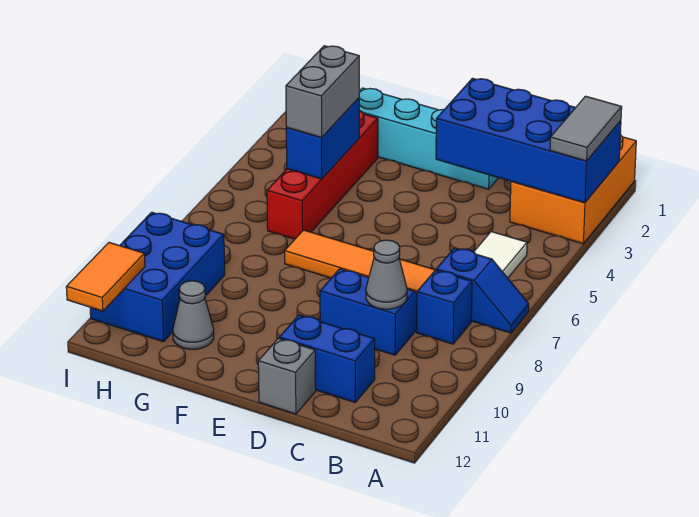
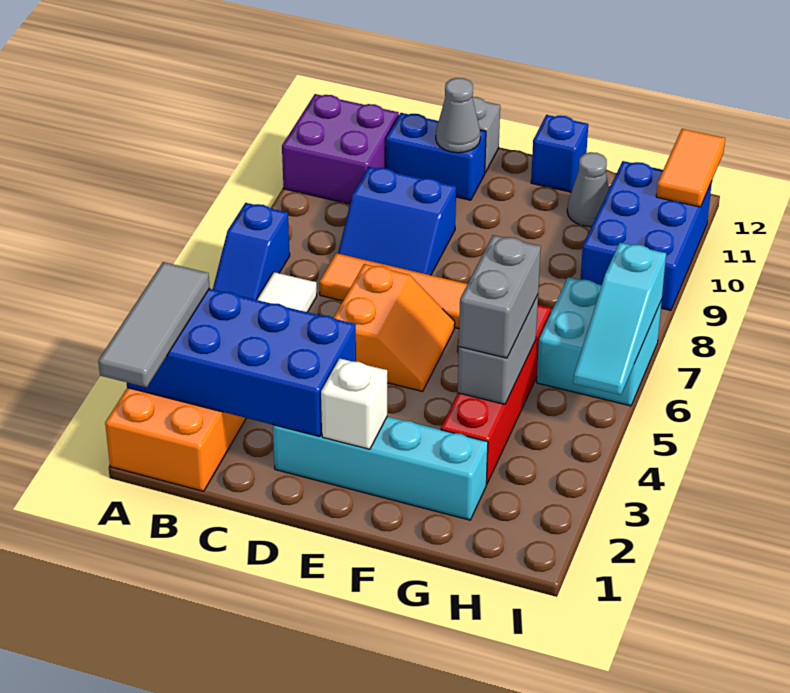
grey tile A2:A3 level 3 -> grey tile A1:A3 level 3
blue slope A7:B7 level 1 top B -> blue slope A6:A7 level 1 top 7
none -> purple brick A10:B11 level 1
blue brick B8 level 1 -> blue brick F12 level 1
grey cone C9 level 2 -> grey cone D11 level 2
none -> orange slope D5:E6 level 1 top D
none -> white brick E2 level 2
blue brick G4:G5 level 2 -> grey brick G4:G5 level 2
none -> cyan brick H6:I7 level 1
none -> cyan slope I5:I7 level 2 top 7

